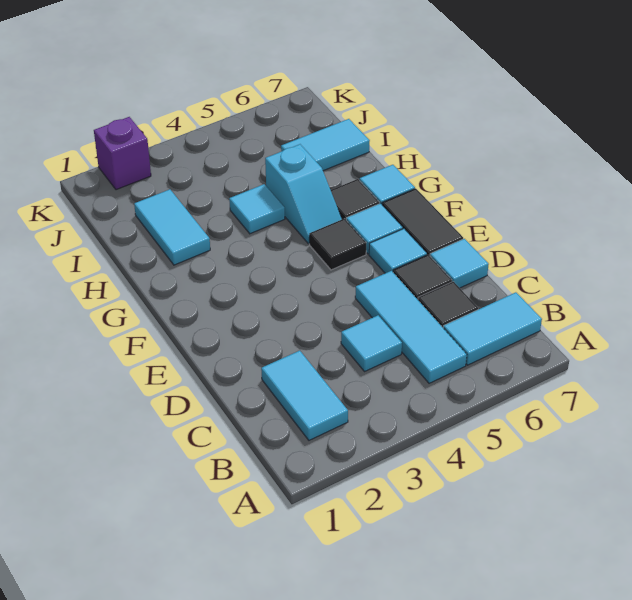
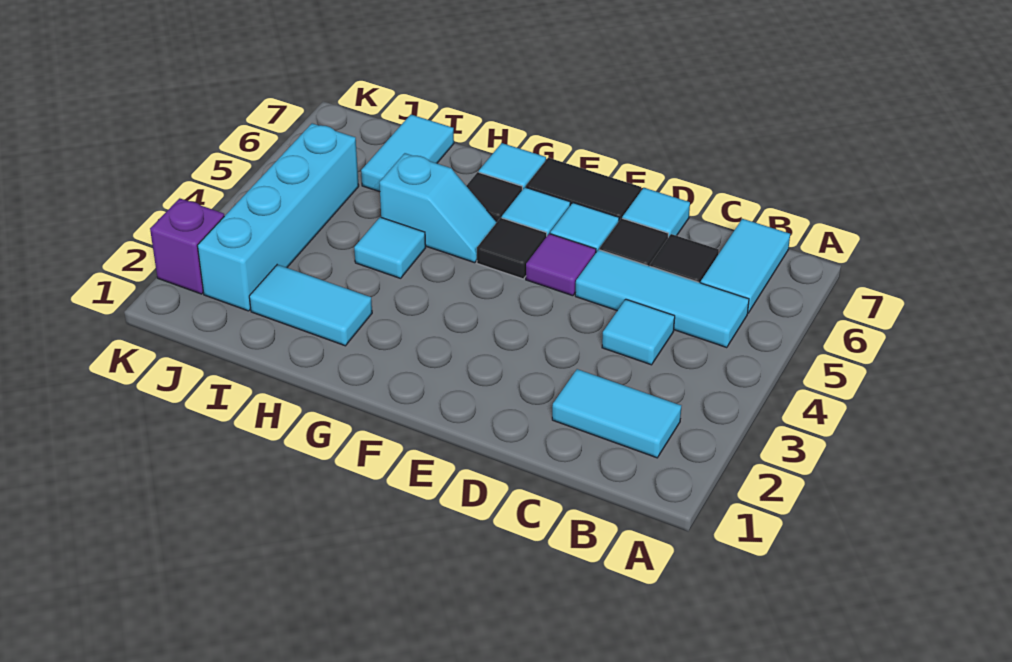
none -> purple tile E5 level 1
none -> cyan brick J2:J5 level 1

